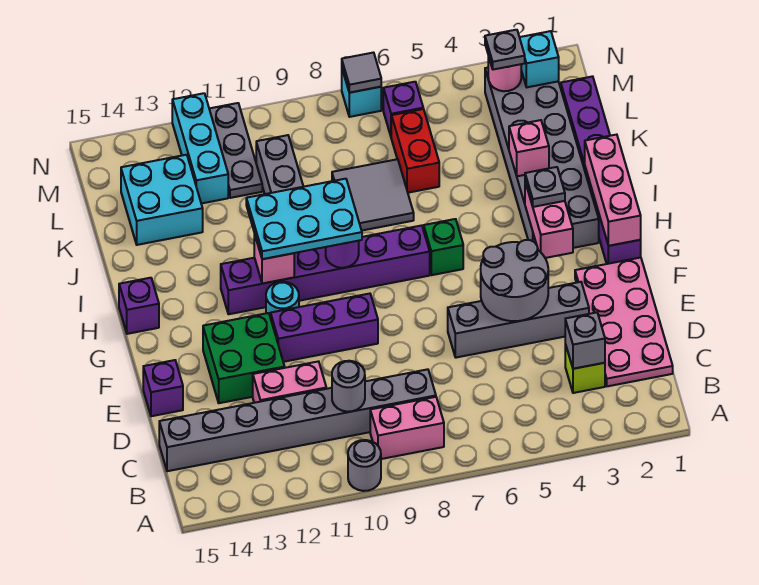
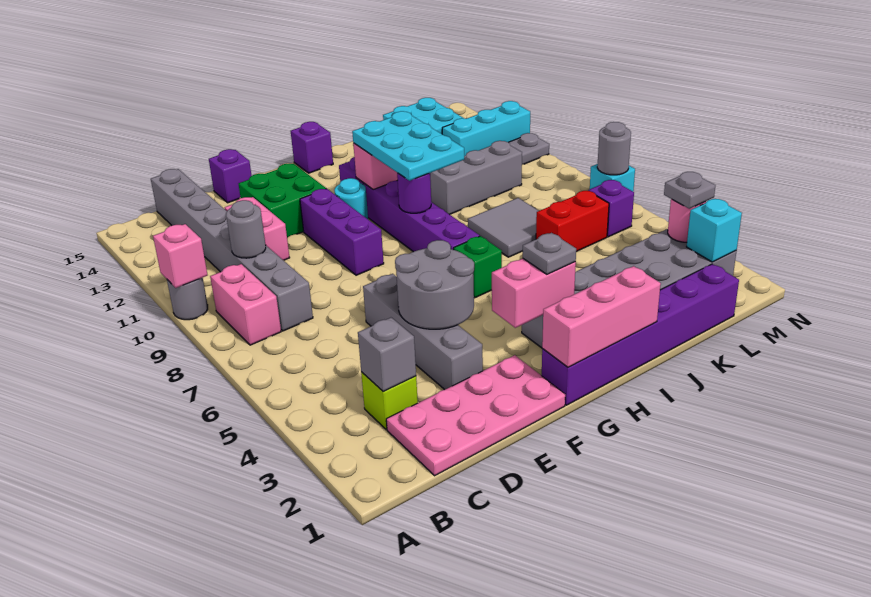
pink brick J3 level 2 -> pink brick A10 level 2
grey tile N7 level 2 -> grey round brick N7 level 2

